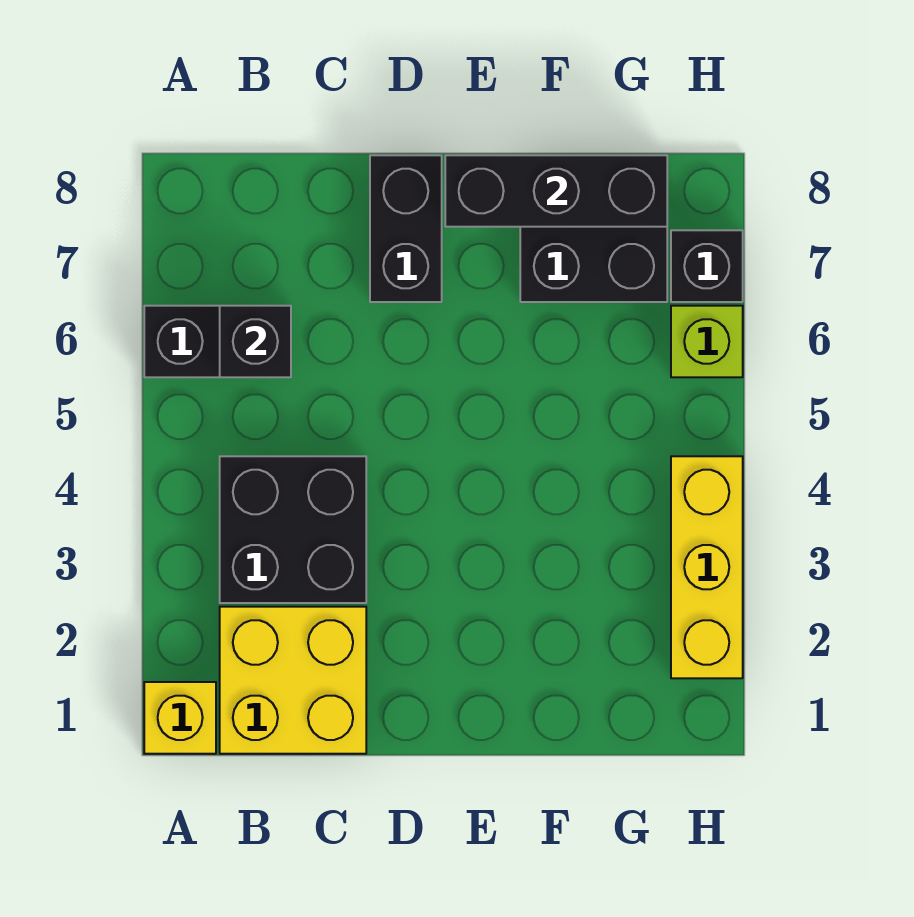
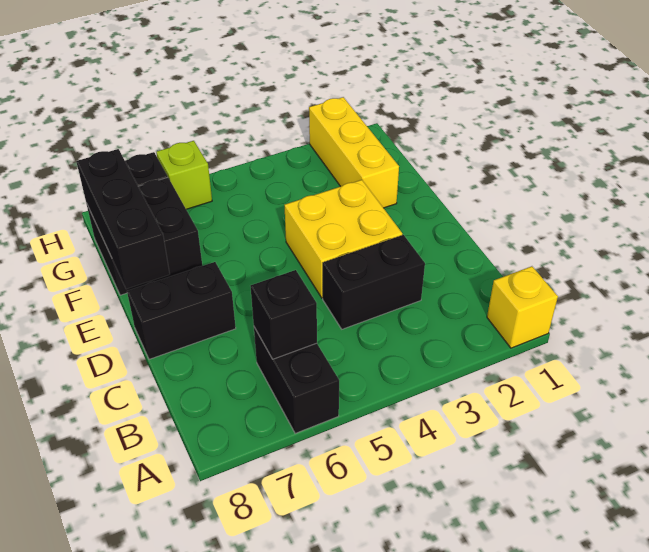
yellow brick B1:C2 level 1 -> yellow brick D3:E4 level 1
black brick B3:C4 level 1 -> black brick C3:C4 level 1
yellow brick H2:H4 level 1 -> yellow brick F2:H2 level 1

